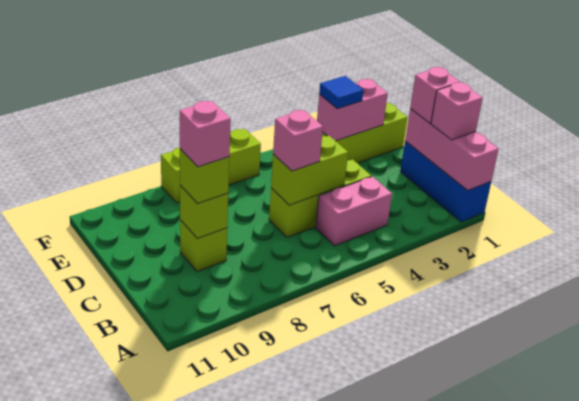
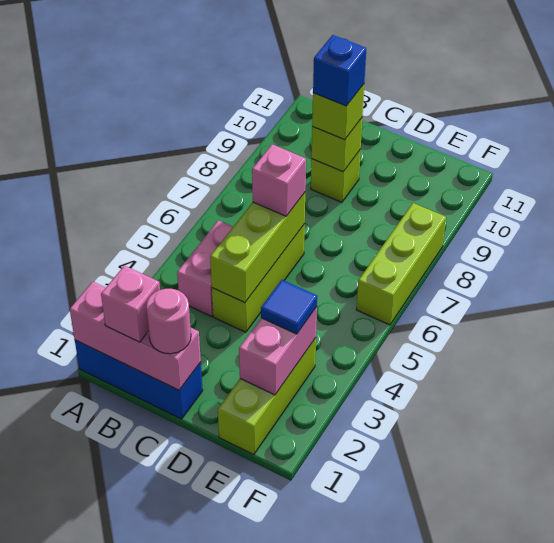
pink brick C1 level 3 -> pink round brick C1 level 3
lime brick C5:C6 level 2 -> lime brick C4:C6 level 2
pink brick C9 level 4 -> blue brick C9 level 4

